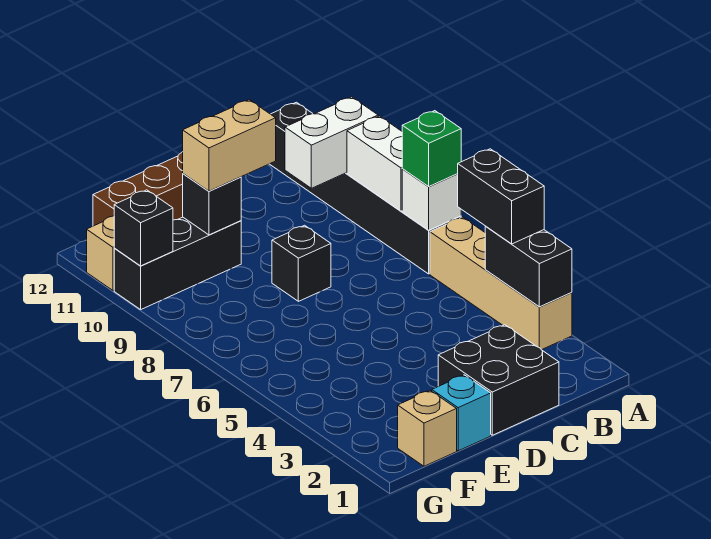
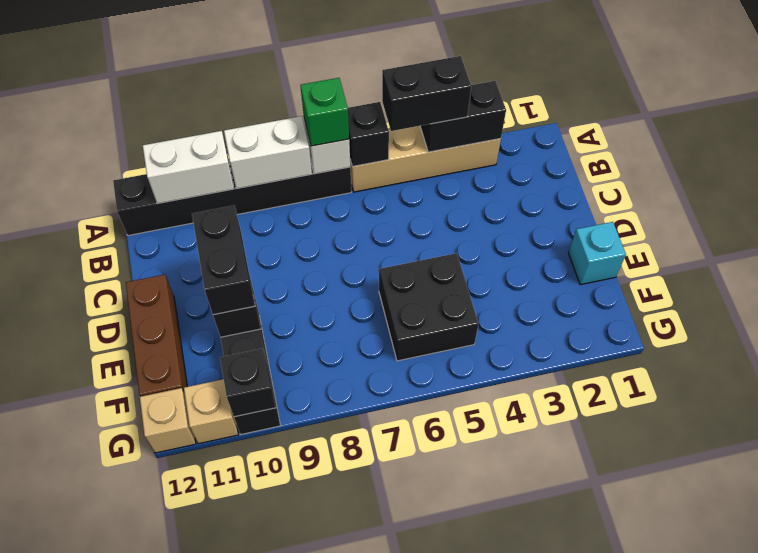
white brick A10:B10 level 2 -> white brick A10:A11 level 2
black brick C1:D2 level 1 -> black brick E5:F6 level 1
black brick D8 level 1 -> black brick A6 level 2
tan brick D10:E10 level 3 -> black brick D10:E10 level 3
tan brick F1 level 1 -> tan brick G12 level 1

